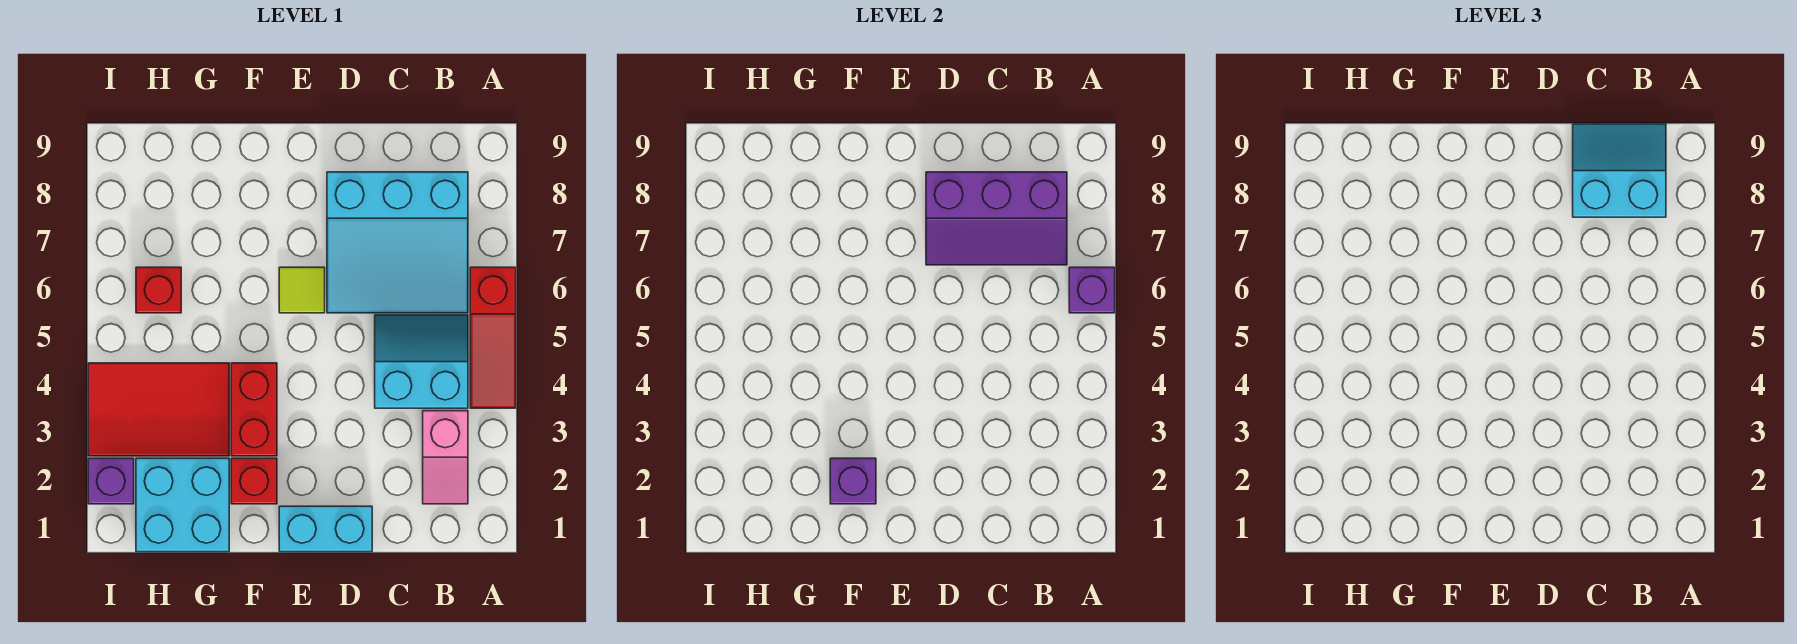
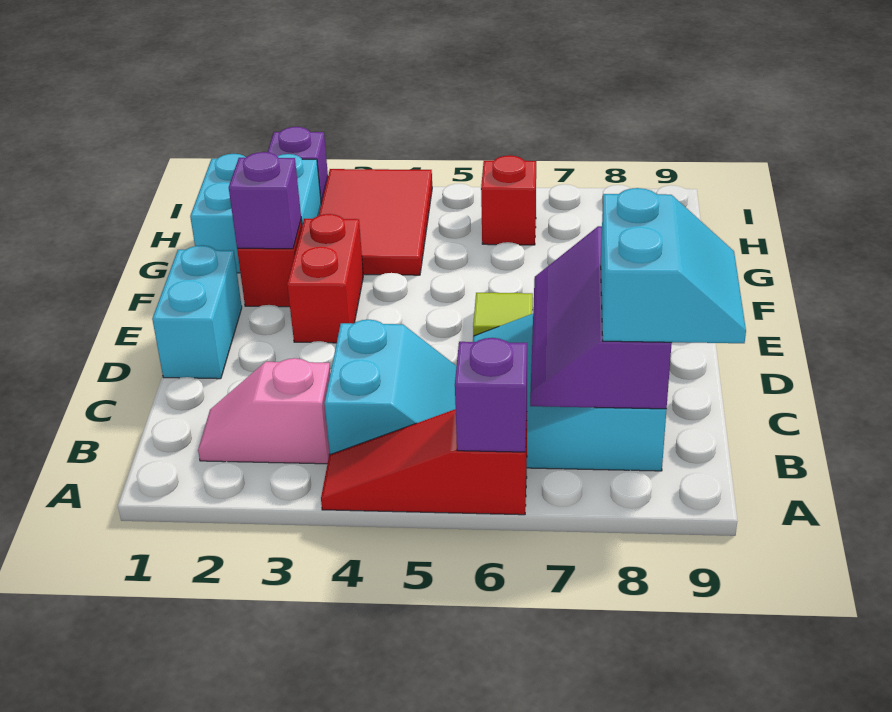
red brick F3:F4 level 1 -> red brick E3:F3 level 1

